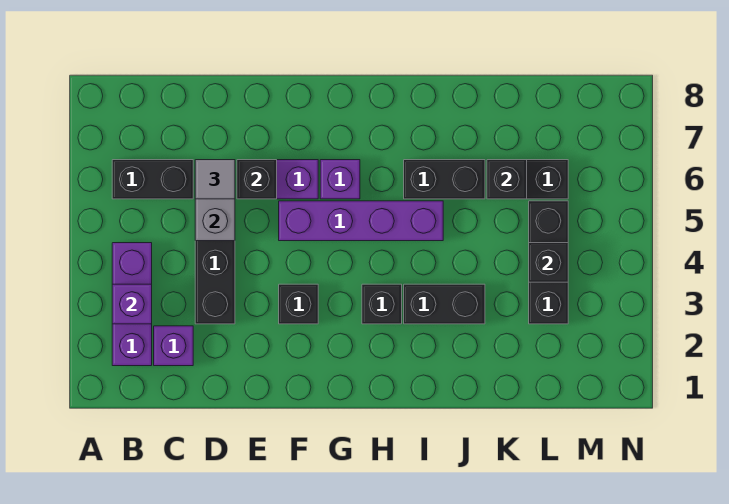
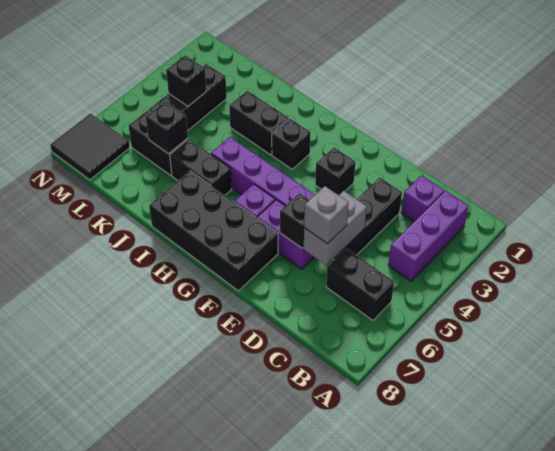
purple brick B3 level 2 -> none
grey tile D6 level 3 -> grey brick D6 level 3
none -> black brick F7:I8 level 1
none -> black tile M7:N8 level 1

